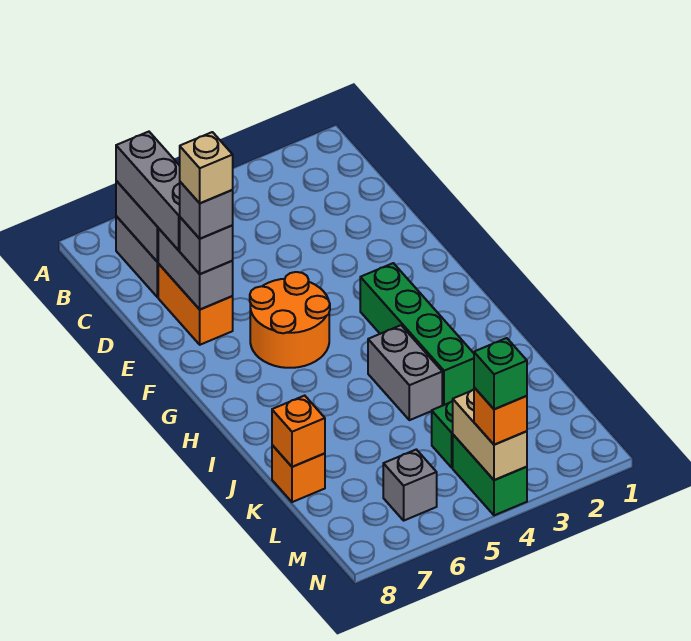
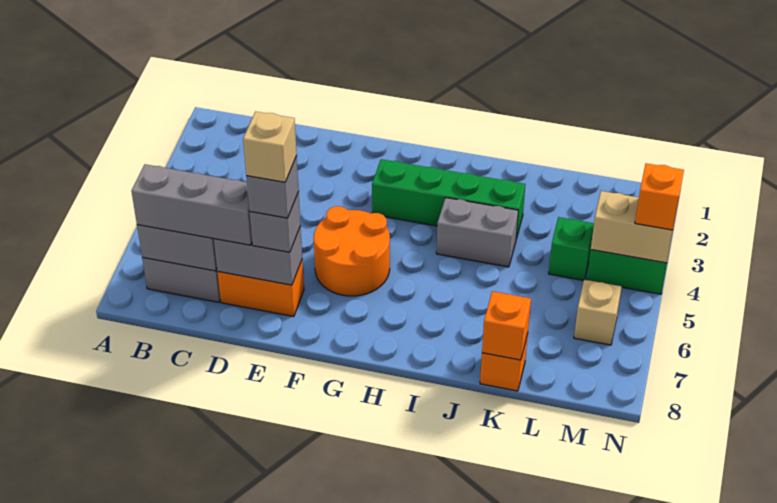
grey brick M6 level 1 -> tan brick M6 level 1
green brick N4 level 4 -> none

